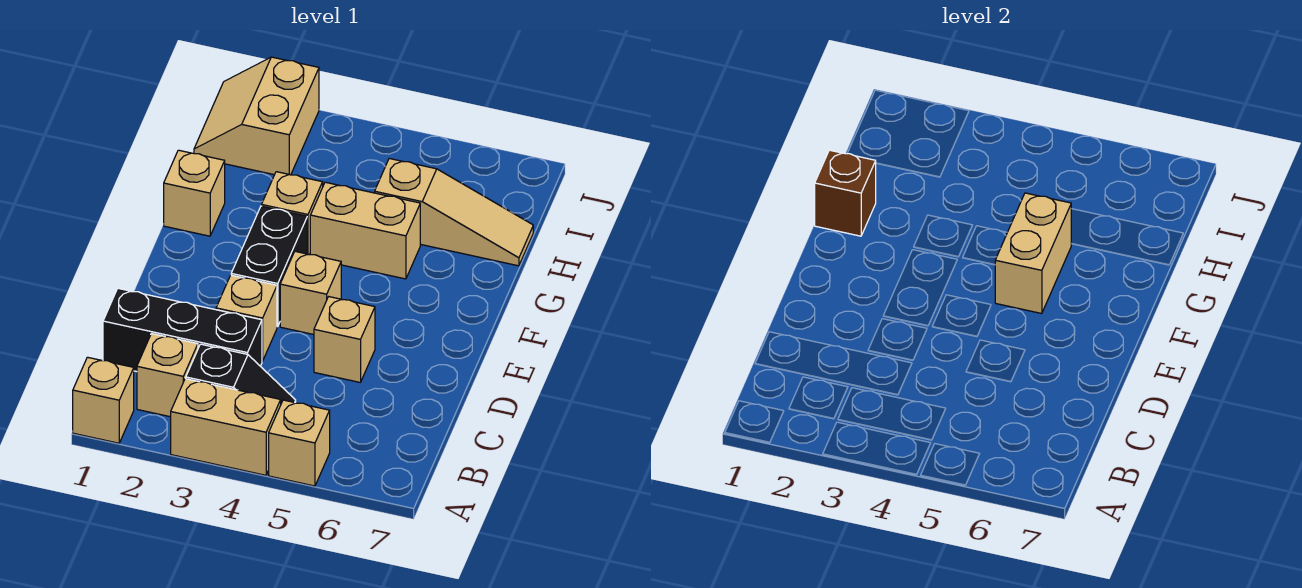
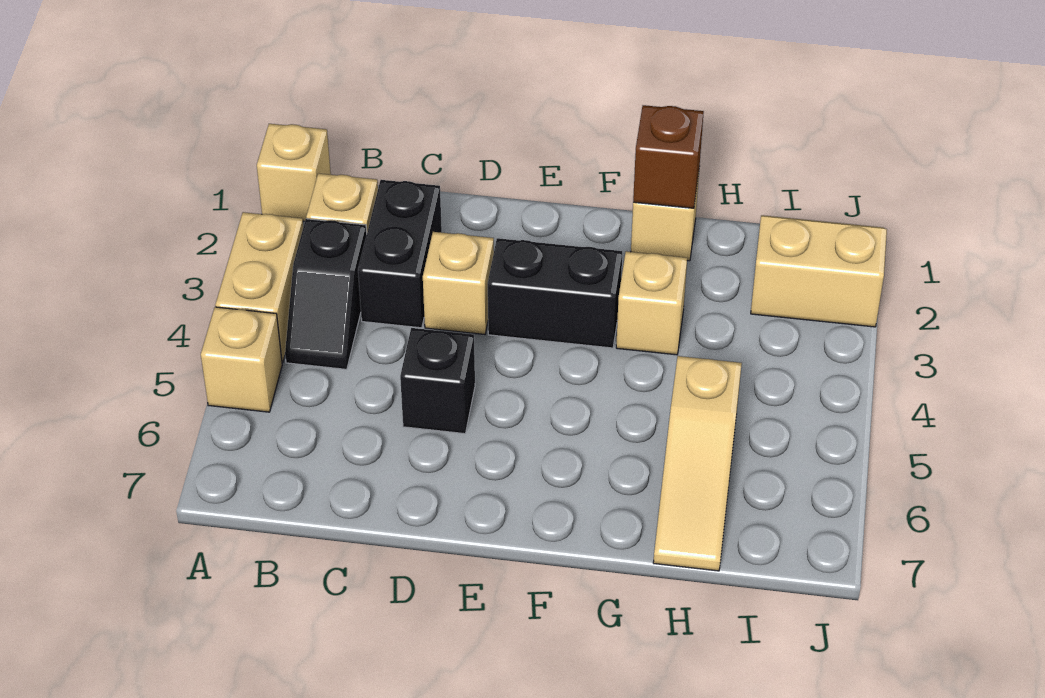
black brick C1:C3 level 1 -> black brick C2:C3 level 1
tan brick D5 level 1 -> black brick D5 level 1
tan brick E4 level 1 -> none
tan brick F5:G5 level 2 -> none
tan brick G4:G5 level 1 -> none

